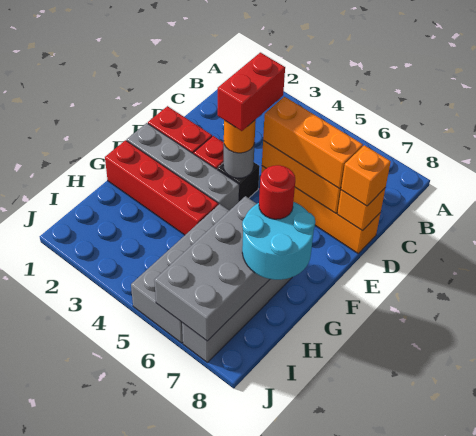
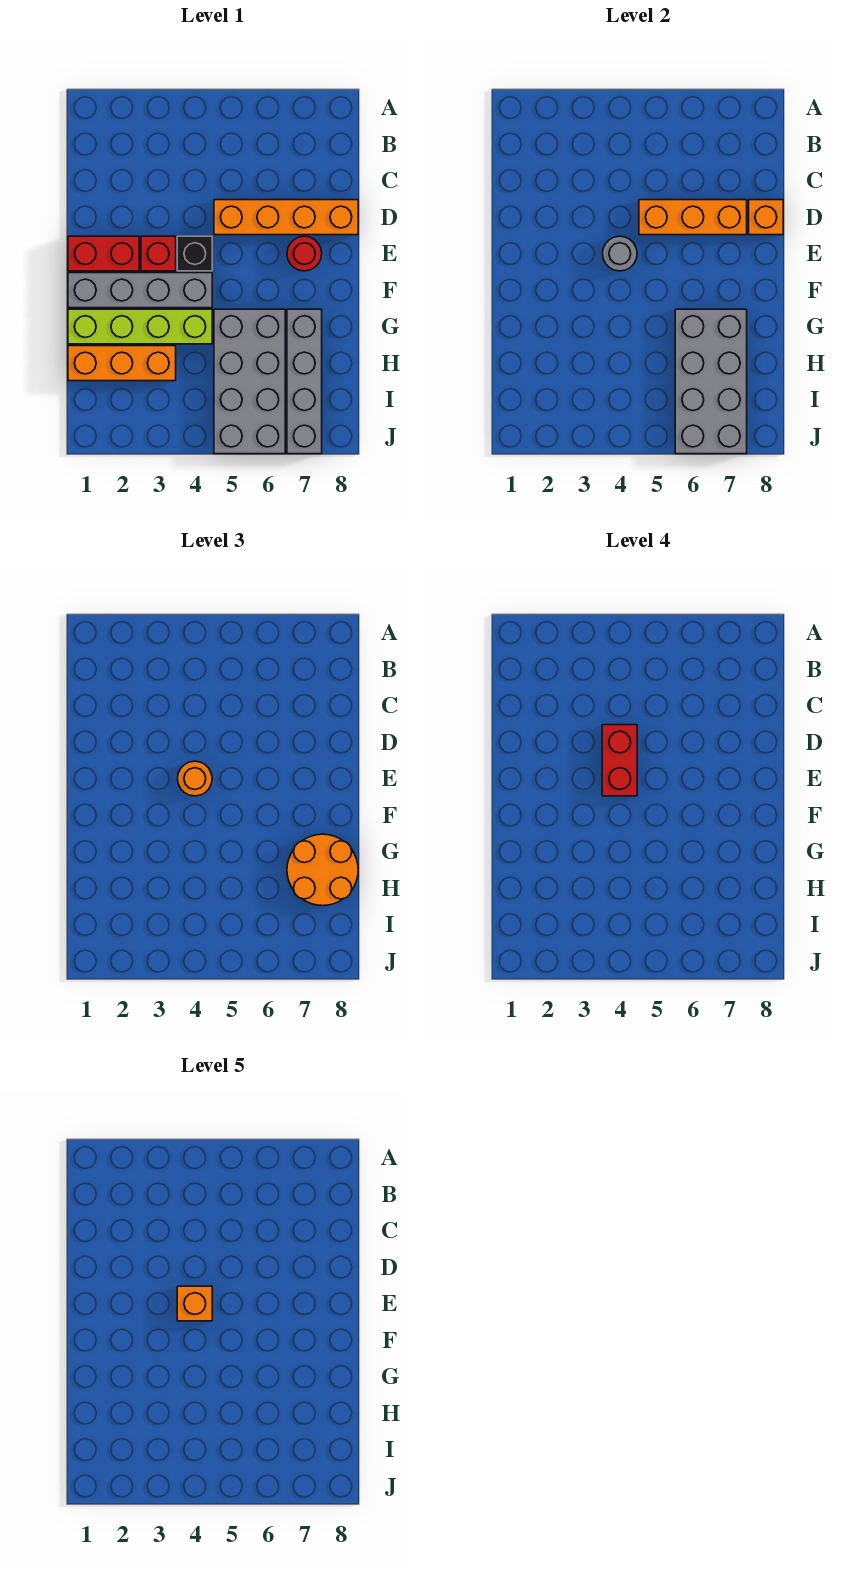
orange brick D5:D7 level 3 -> orange brick H1:H3 level 1
orange brick D8 level 3 -> orange brick E4 level 5
red brick G1:G4 level 1 -> lime brick G1:G4 level 1
cyan round brick G7:H8 level 3 -> orange round brick G7:H8 level 3
red round brick G7 level 4 -> red round brick E7 level 1

